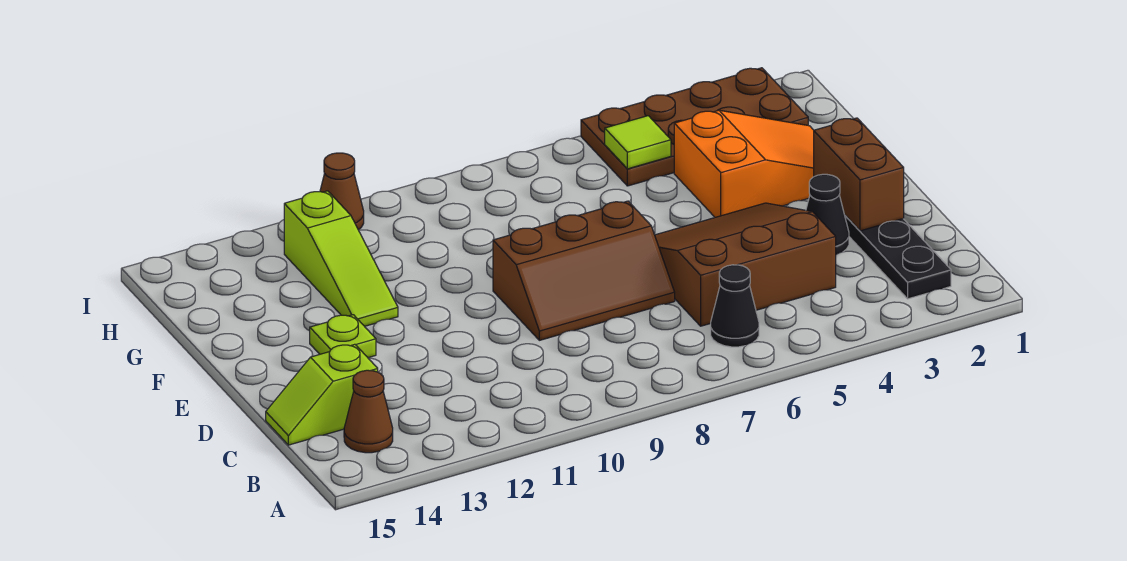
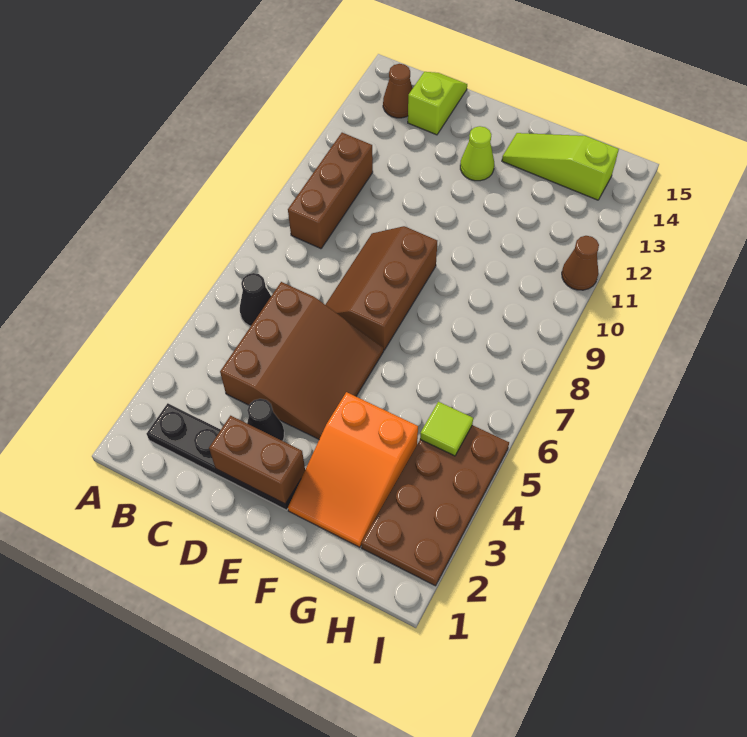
none -> brown brick B9:B11 level 1
lime plate E13 level 1 -> lime cone E13 level 1
lime slope F12:H12 level 1 top H -> lime slope F14:H14 level 1 top H

